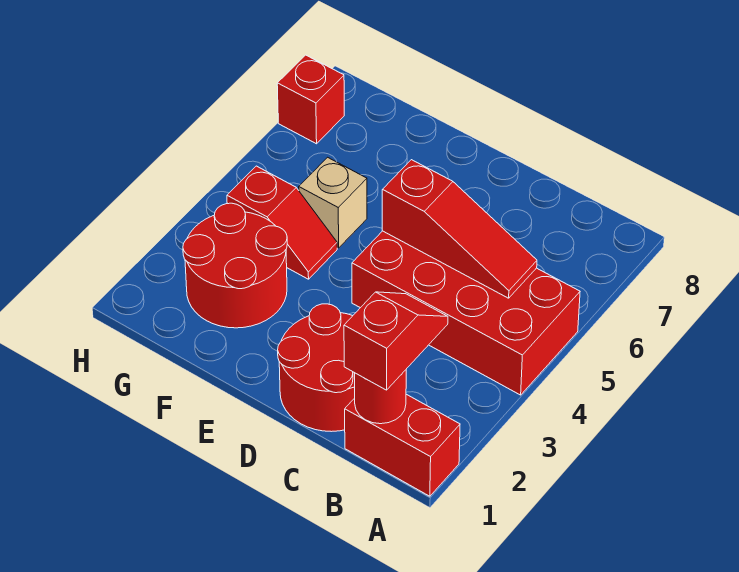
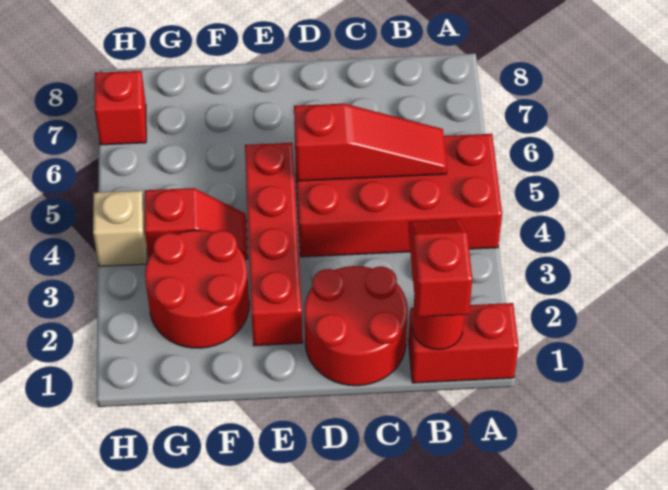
none -> red brick E2:E5 level 1
tan brick F5 level 1 -> tan brick H4 level 1

